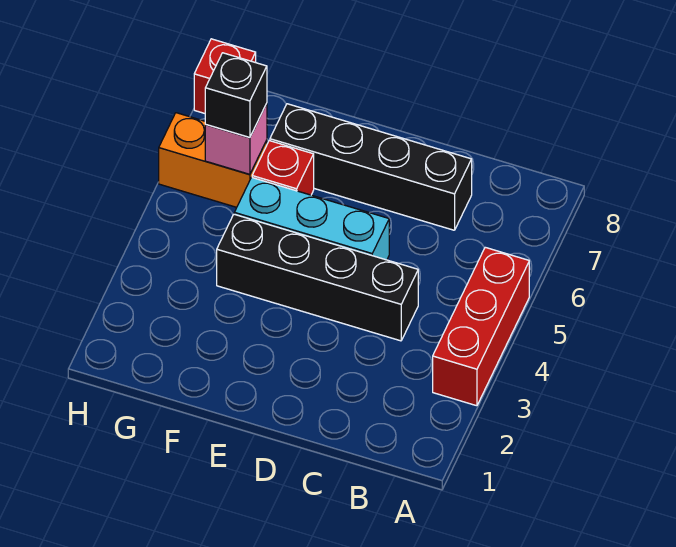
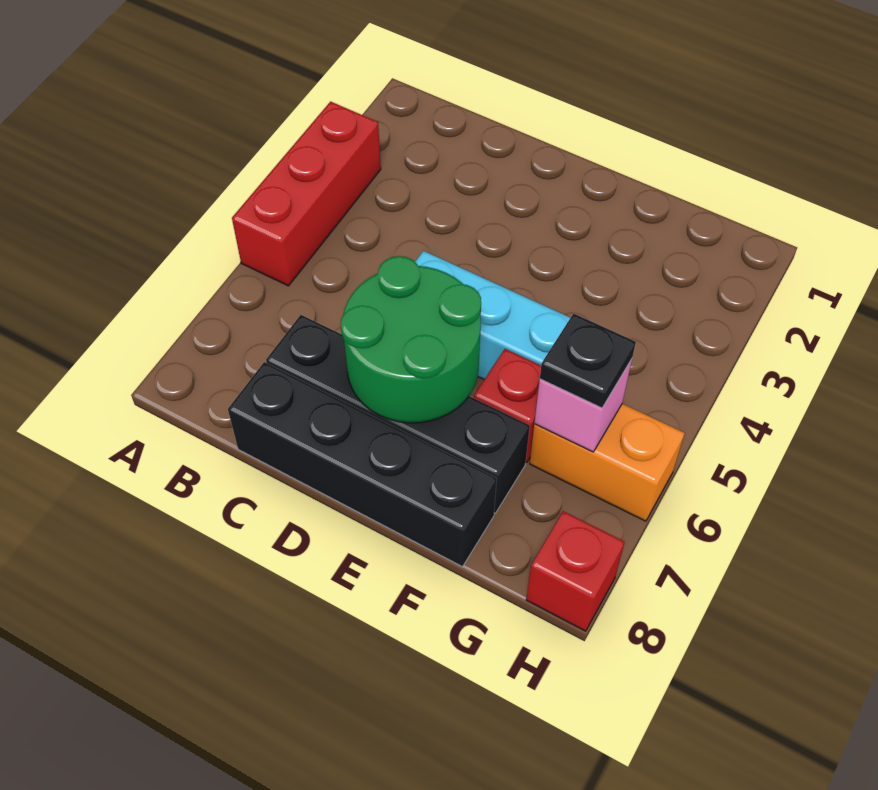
black brick C4:F4 level 1 -> black brick C8:F8 level 1
none -> green round brick D6:E7 level 2
black brick G6 level 3 -> black plate G6 level 3

